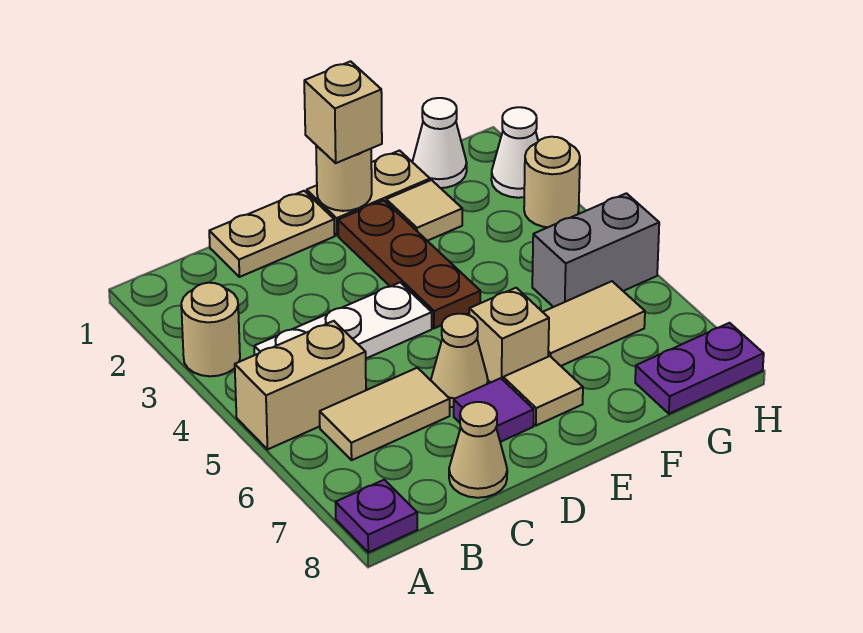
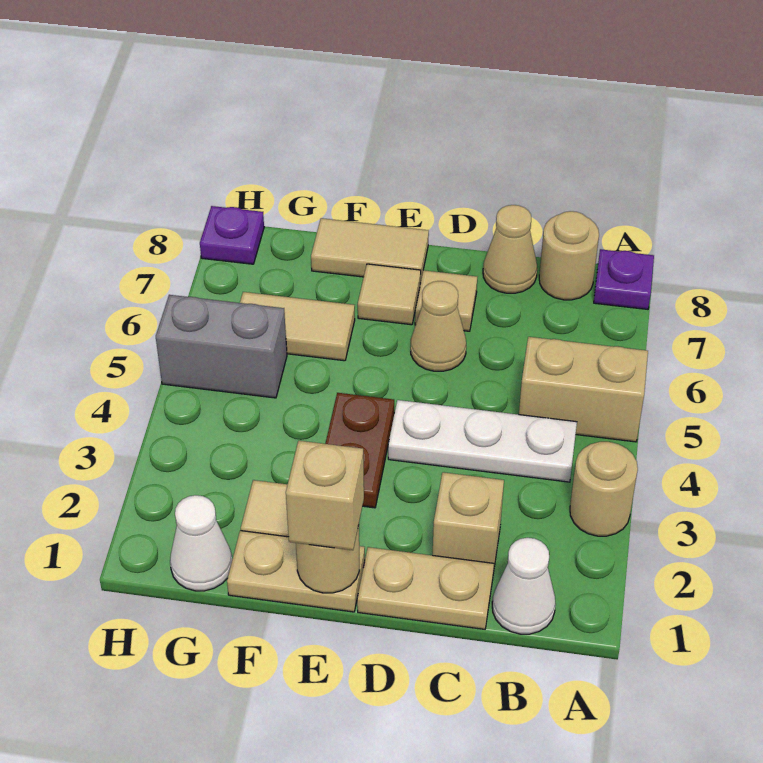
tan tile B6:C6 level 1 -> tan tile E8:F8 level 1
purple tile D7 level 1 -> tan tile D7 level 1
brown plate E2:E4 level 1 -> brown plate E3:E4 level 1
tan brick E6 level 1 -> tan brick C2 level 1
purple plate G8:H8 level 1 -> purple plate H8 level 1
white cone H2 level 1 -> white cone B1 level 1
tan round brick H3 level 1 -> tan round brick B8 level 1

